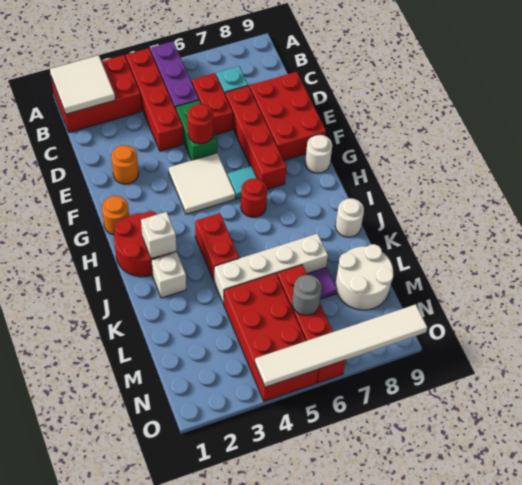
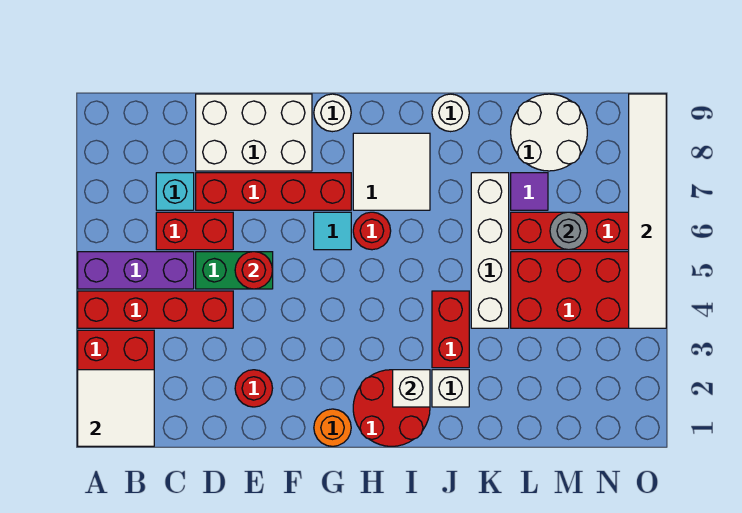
red brick D8:F9 level 1 -> white brick D8:F9 level 1
orange round brick E2 level 1 -> red round brick E2 level 1
white tile F4:G5 level 1 -> white tile H7:I8 level 1
red brick I4:J4 level 1 -> red brick J3:J4 level 1

